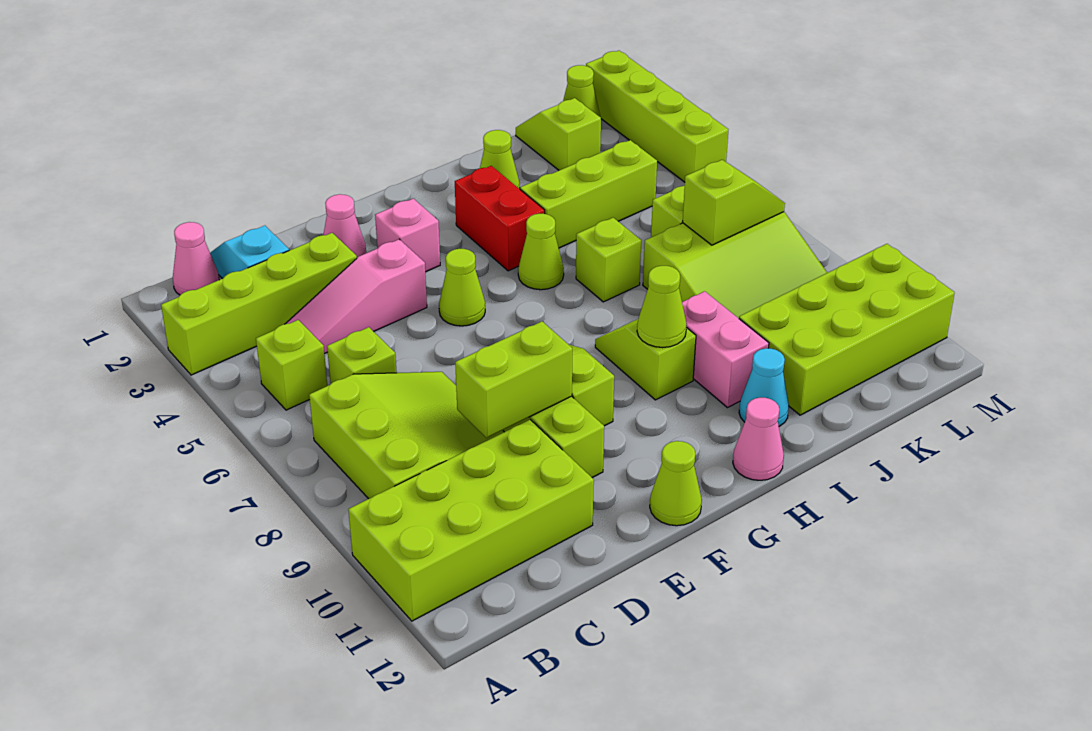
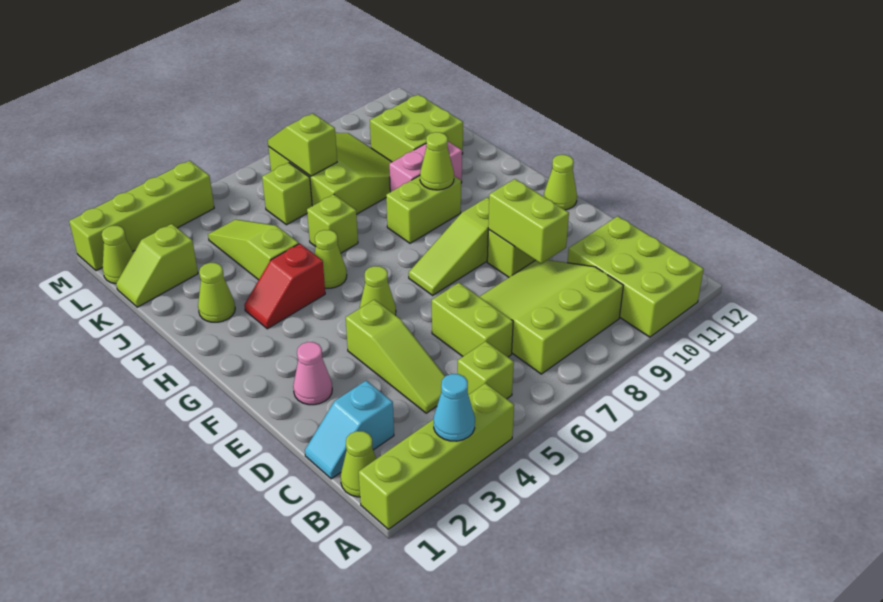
lime brick A3:D3 level 1 -> lime brick A1:A4 level 1
lime brick A10:D11 level 1 -> lime brick A10:C11 level 1
pink cone B1 level 1 -> lime cone B1 level 1
pink slope C4:E4 level 1 top E -> lime slope C4:E4 level 1 top E
lime brick C6 level 1 -> lime brick C6:D6 level 1
pink brick F3 level 1 -> none
red brick H3:H4 level 1 -> red slope H3:H4 level 1 top 4
lime slope H8:H9 level 1 top 9 -> lime brick H8:H9 level 1
pink cone H12 level 1 -> none
lime brick I4:K4 level 1 -> lime slope I4:K4 level 1 top I
cyan cone I11 level 1 -> cyan cone A3 level 2
lime brick J10:M11 level 1 -> lime brick J10:K11 level 1

